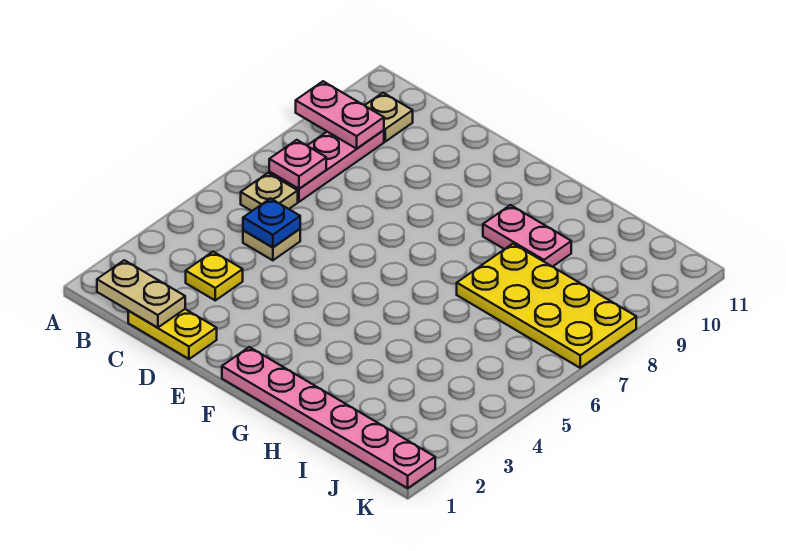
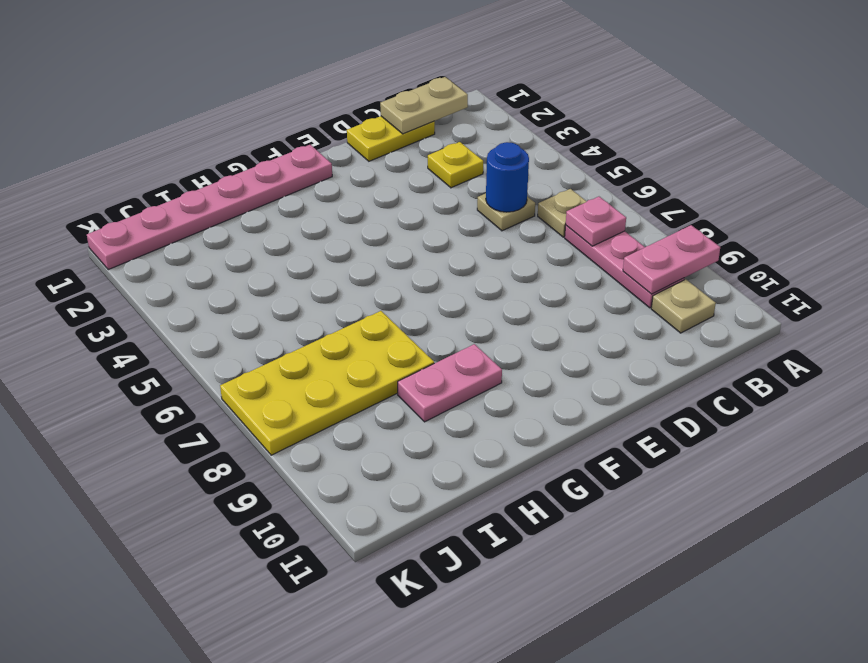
blue plate C5 level 2 -> blue round brick C5 level 2

